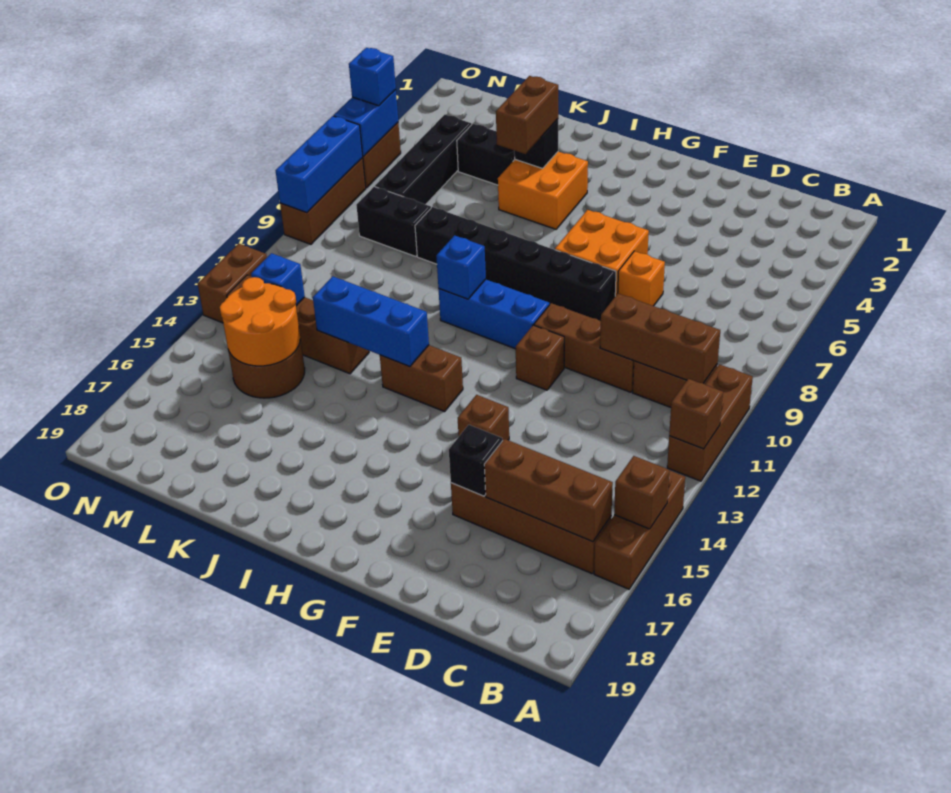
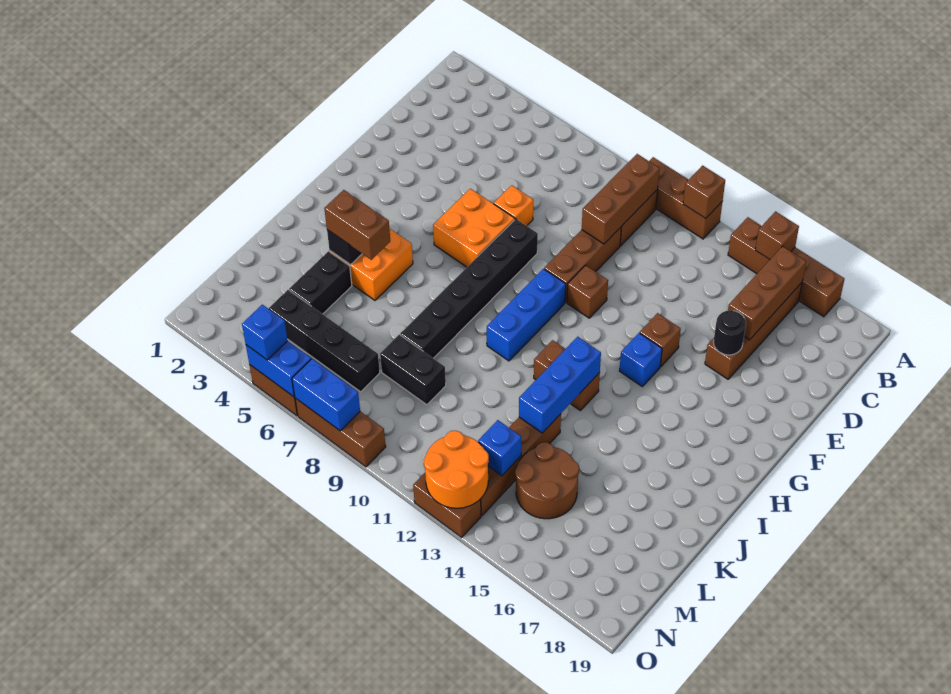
brown brick A14:A16 level 1 -> brown brick A14:A17 level 1
black brick E16 level 2 -> black round brick E16 level 2
brown brick H13:I13 level 1 -> brown brick I12:I13 level 1
blue brick I10 level 2 -> blue brick G14 level 1
black brick L8:M8 level 1 -> black brick L8:L9 level 1
orange round brick L14:M15 level 2 -> orange round brick N12:O13 level 2
blue brick O7:O9 level 2 -> blue brick O7:O8 level 2

